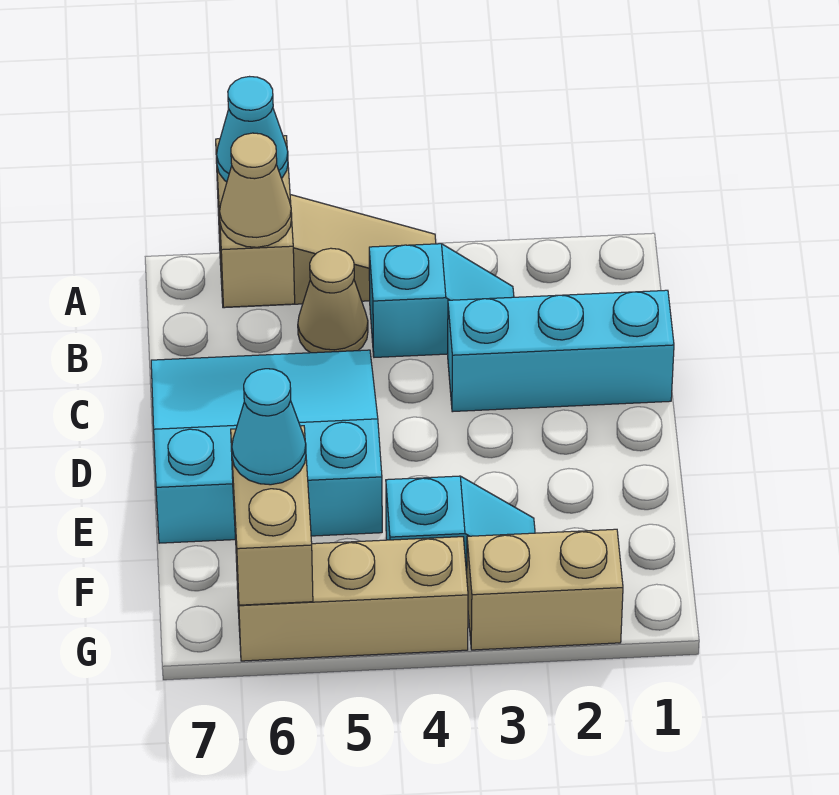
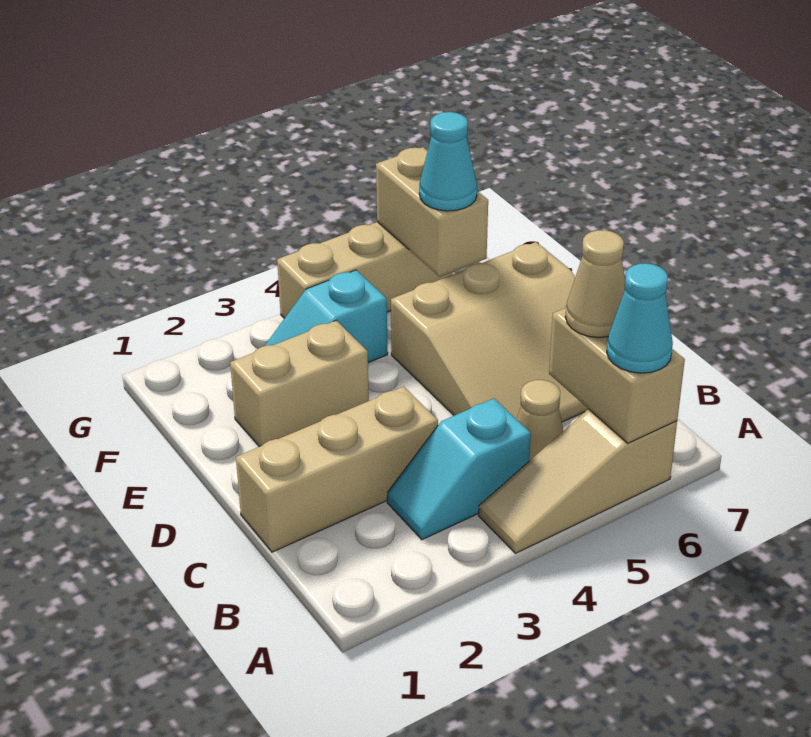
cyan brick C1:C3 level 1 -> tan brick C1:C3 level 1
cyan slope C5:E7 level 1 top E -> tan slope C5:E7 level 1 top E
tan brick G2:G3 level 1 -> tan brick E2:E3 level 1

